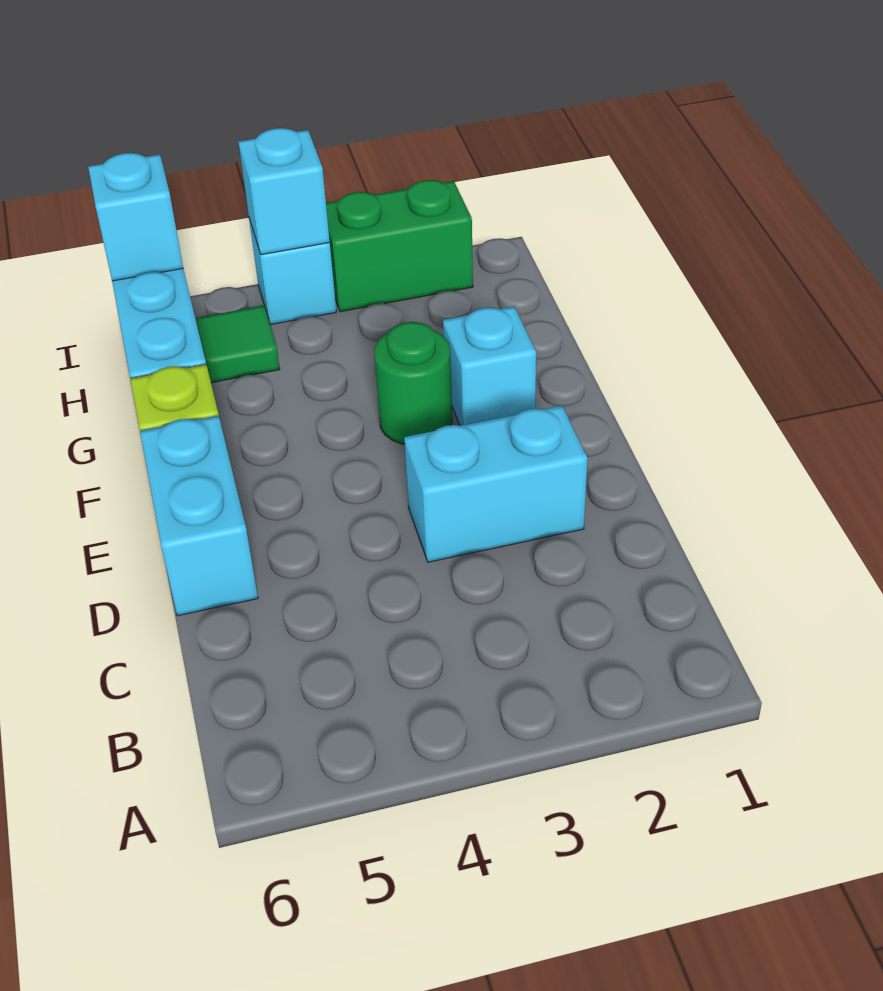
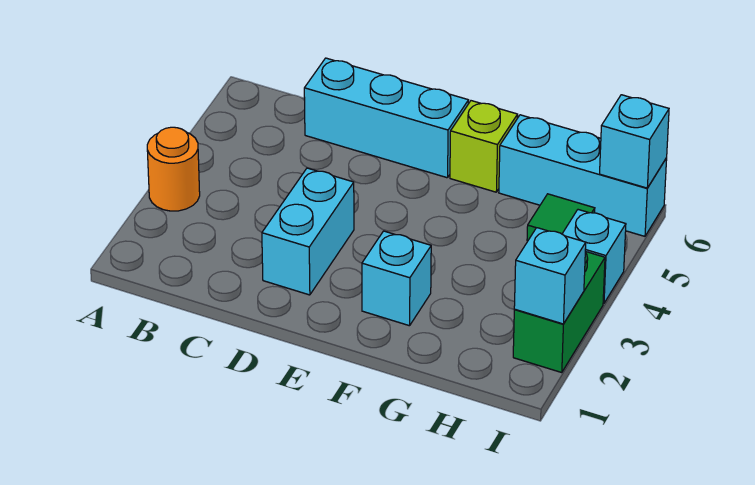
none -> orange round brick A3 level 1
cyan brick D6:E6 level 1 -> cyan brick C6:E6 level 1
green round brick F3 level 1 -> none
cyan brick I4 level 2 -> cyan brick I2 level 2

